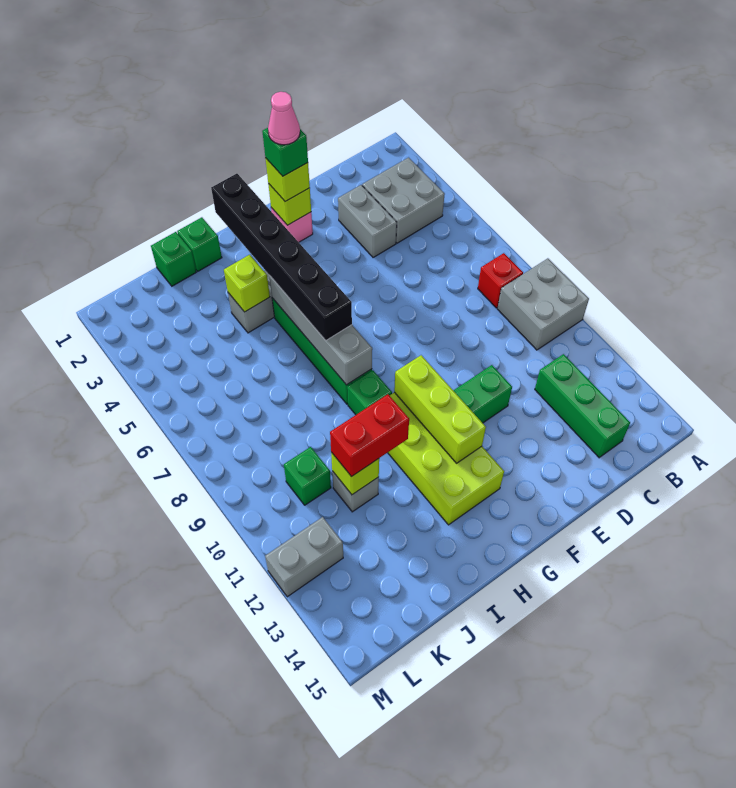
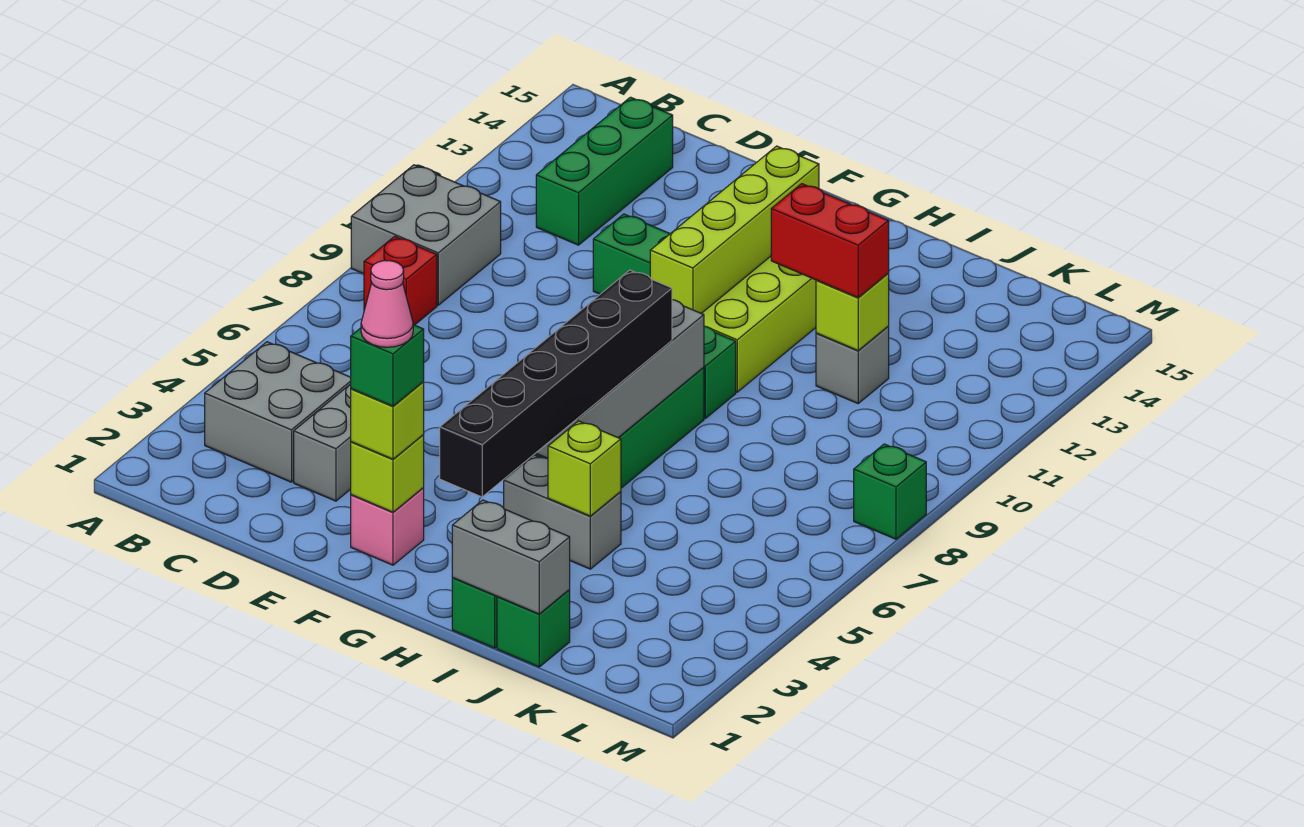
lime brick G10:G12 level 2 -> lime brick G10:G13 level 2
green brick K10 level 1 -> green brick M8 level 1
grey brick L12:M12 level 1 -> grey brick I1:J1 level 2

